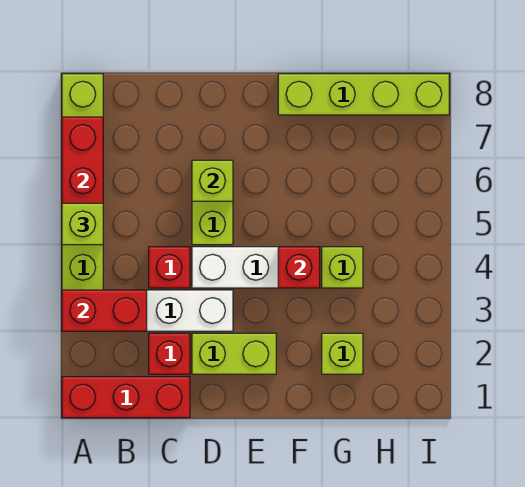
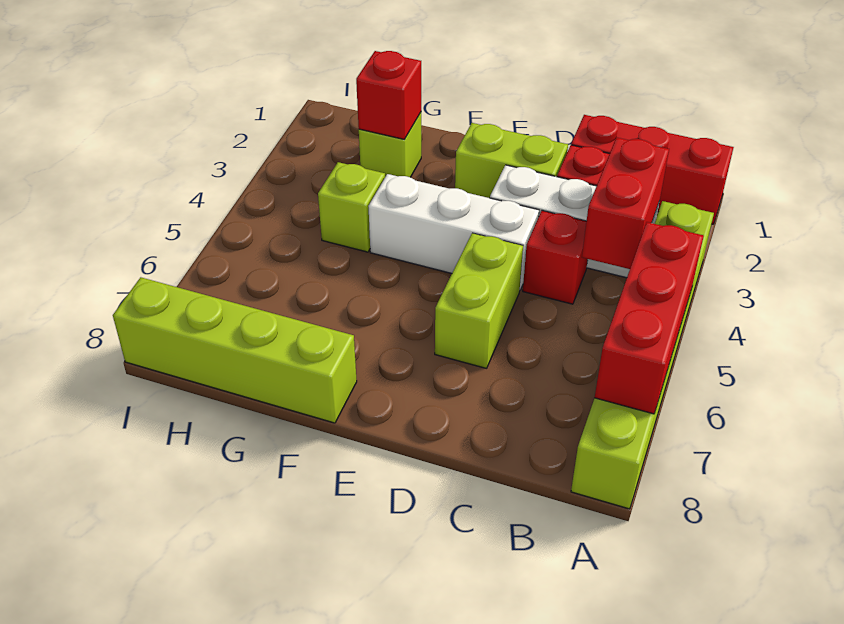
red brick A3:B3 level 2 -> red brick B3:B4 level 2
lime brick A5 level 3 -> none
lime brick D6 level 2 -> none
red brick F4 level 2 -> red brick G2 level 2

